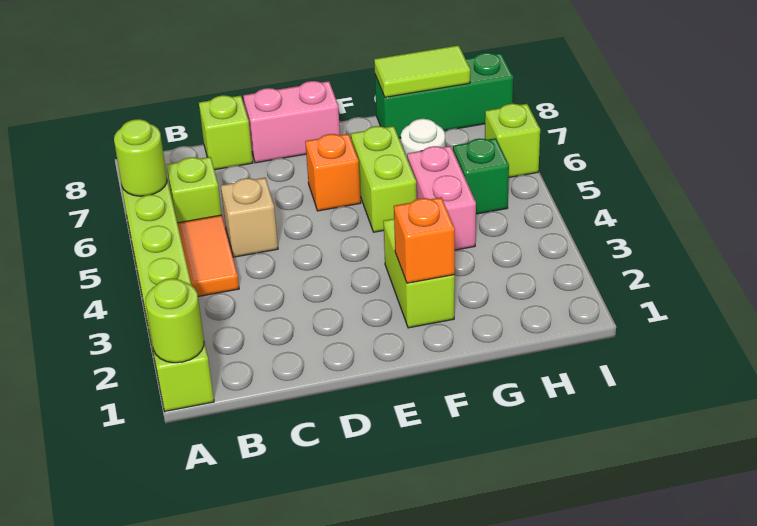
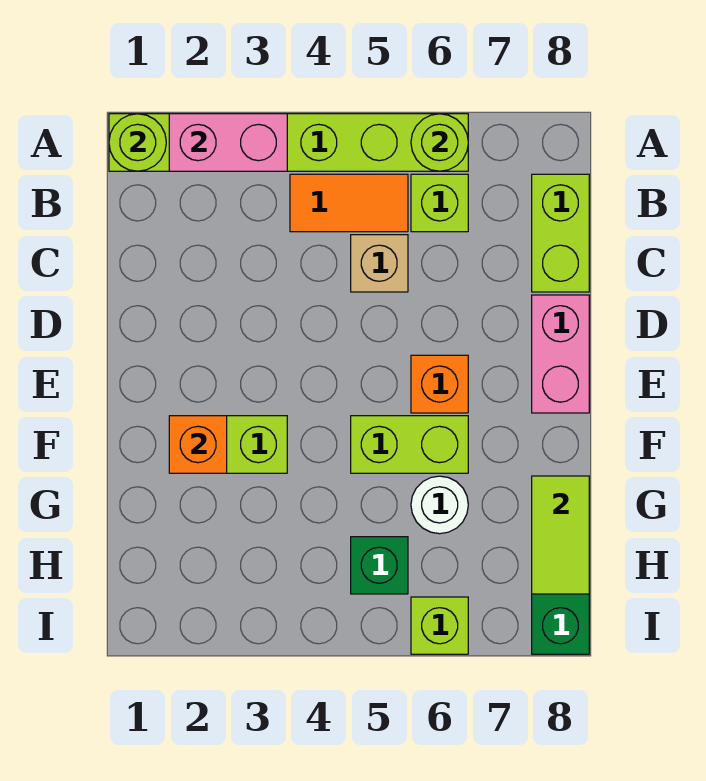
lime brick C8 level 1 -> lime brick B8:C8 level 1
pink brick G4:G5 level 1 -> pink brick A2:A3 level 2

